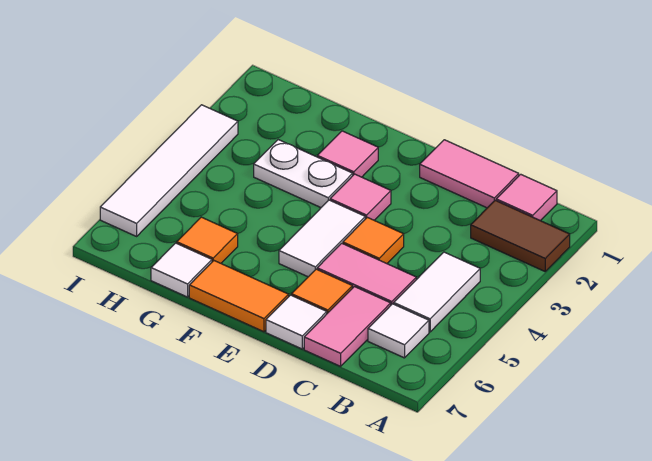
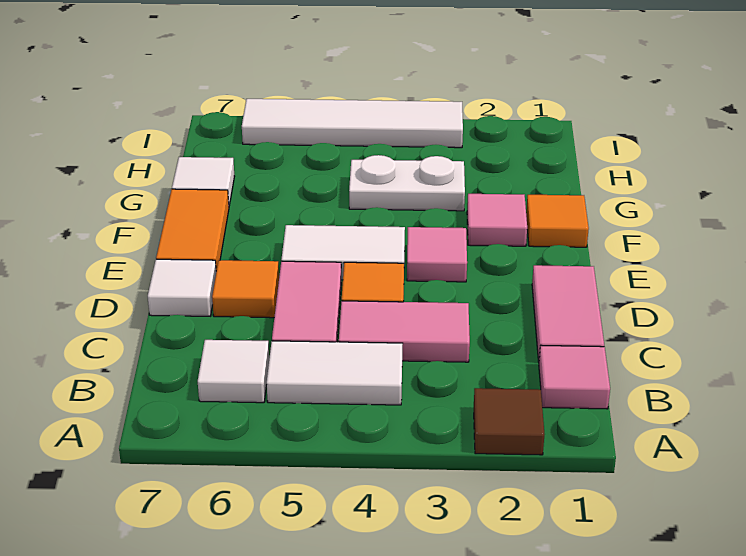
brown tile A2:B2 level 1 -> brown tile A2 level 1
pink tile C6:C7 level 1 -> pink tile C3:C4 level 1
white plate F3:G3 level 1 -> white plate G3:G4 level 1
orange tile G6 level 1 -> orange tile F1 level 1

